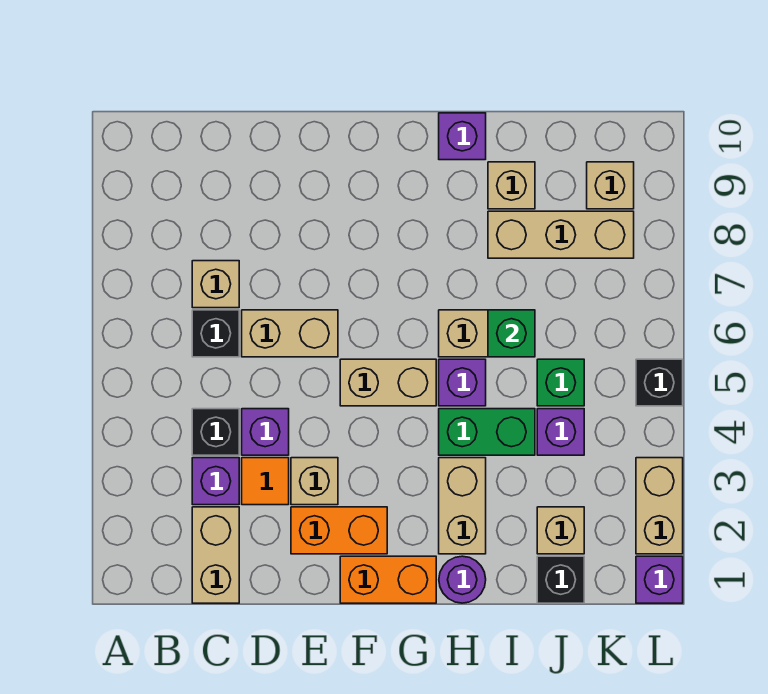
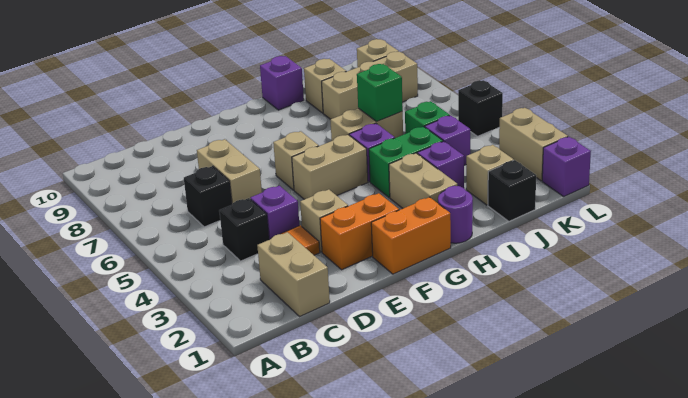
purple brick C3 level 1 -> purple brick I3 level 1
tan brick C7 level 1 -> tan brick F6 level 1
tan brick D6:E6 level 1 -> tan brick D6:D7 level 1

